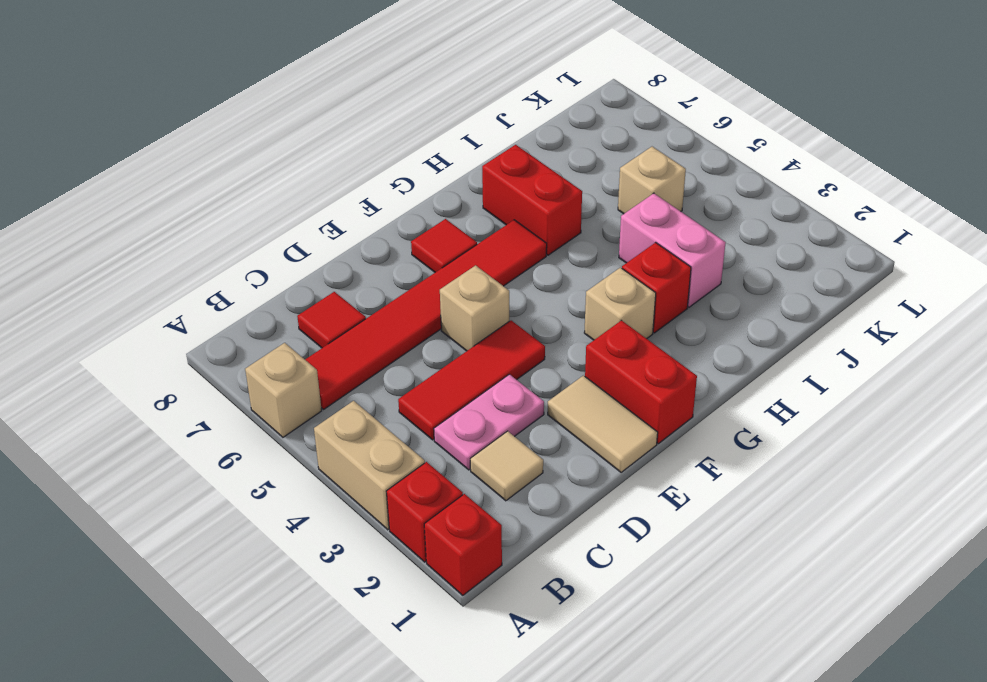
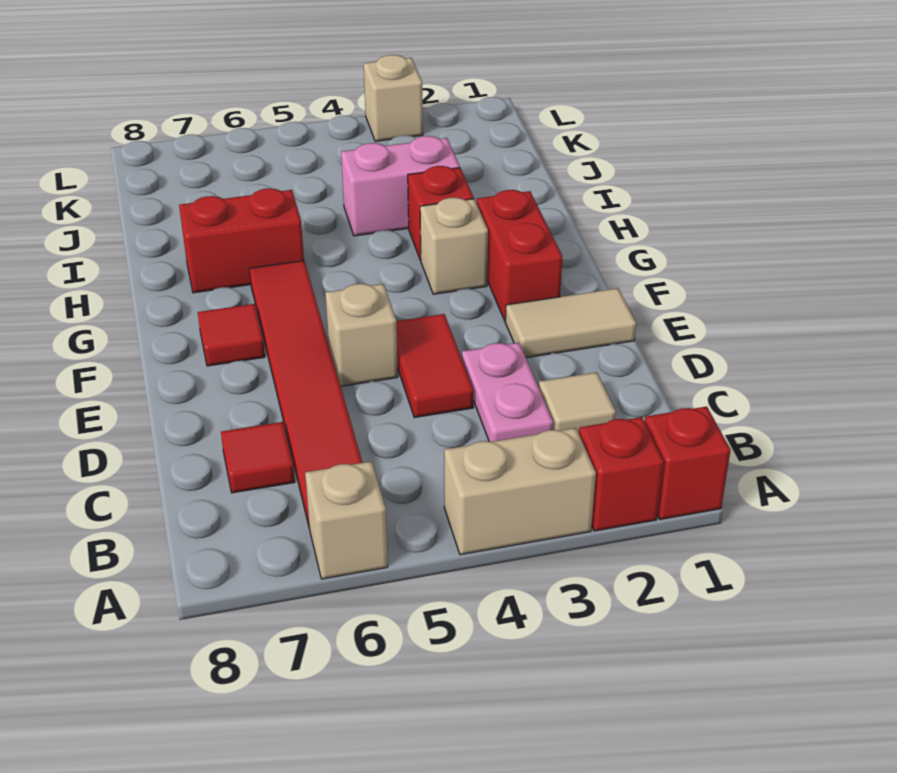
red tile C4:E4 level 1 -> red tile D4:E4 level 1
red brick F1:F2 level 1 -> red brick F2:G2 level 1
tan brick J5 level 1 -> tan brick L3 level 1

